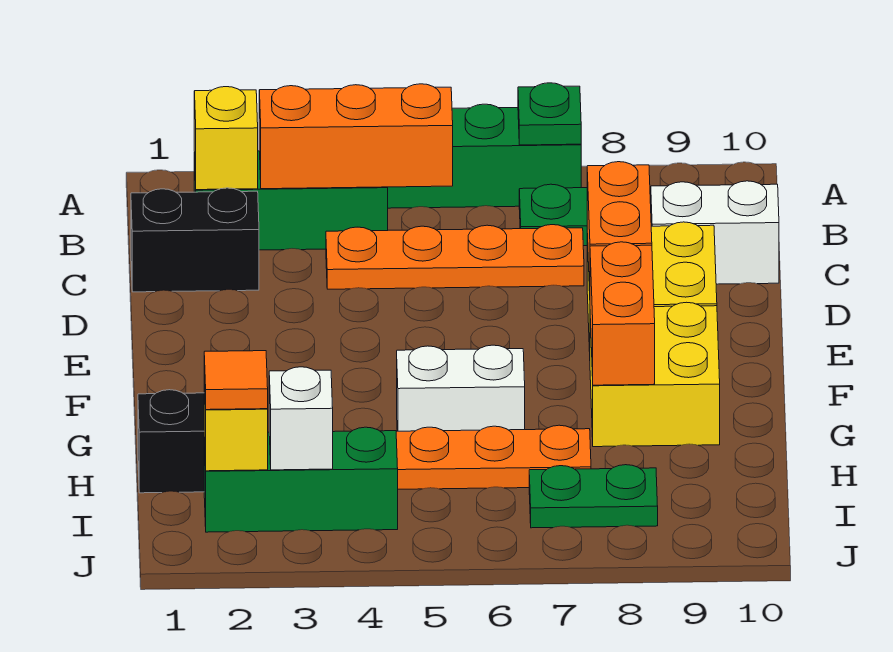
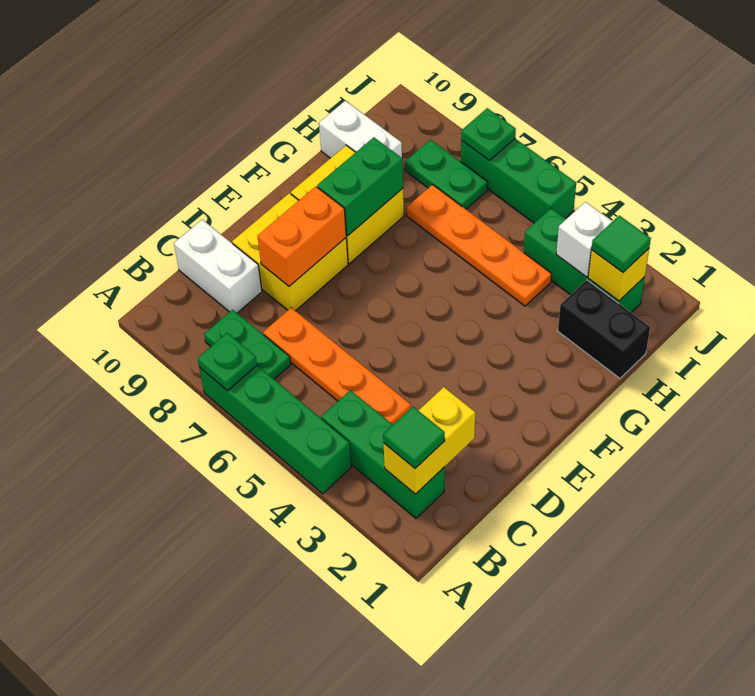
yellow brick B2 level 2 -> yellow brick B2:C2 level 2
none -> green tile B2 level 3
orange brick B3:B5 level 2 -> none
black brick C1:C2 level 1 -> none
orange brick F8:G8 level 2 -> green brick F8:G8 level 2
white brick G5:G6 level 1 -> white brick H9:H10 level 1
orange tile I2 level 3 -> green tile I2 level 3
none -> green brick J5:J7 level 1
none -> green plate J7 level 2

